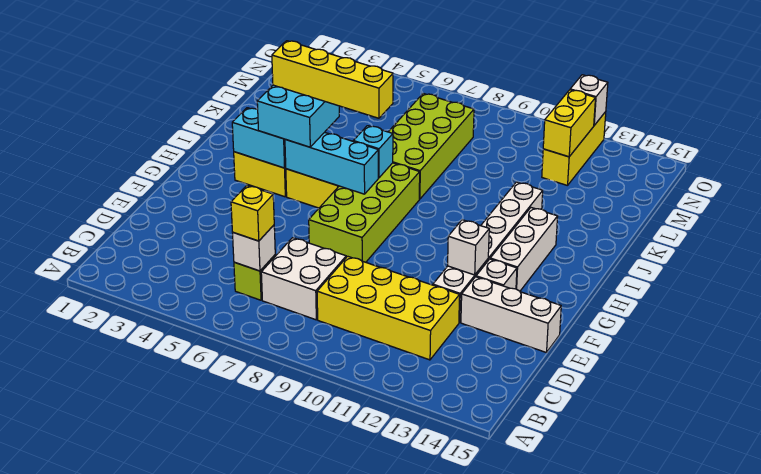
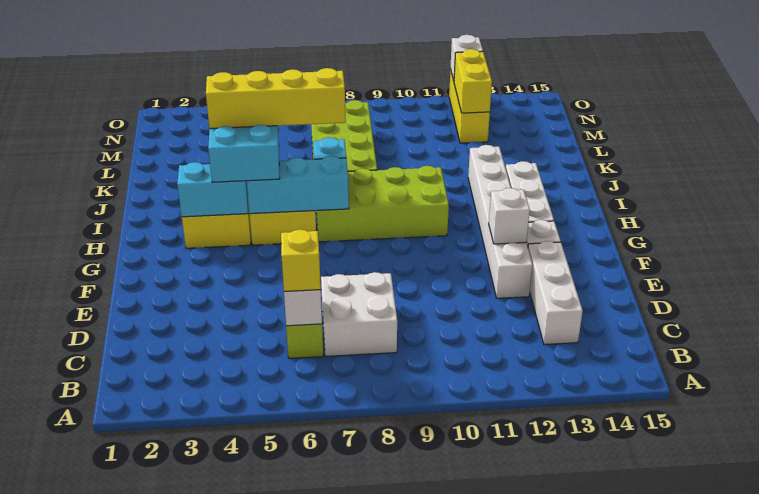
yellow brick C9:D12 level 1 -> none
white brick E13:E15 level 1 -> white brick C13:E13 level 1
lime brick F7:I8 level 1 -> lime brick H7:I10 level 1

